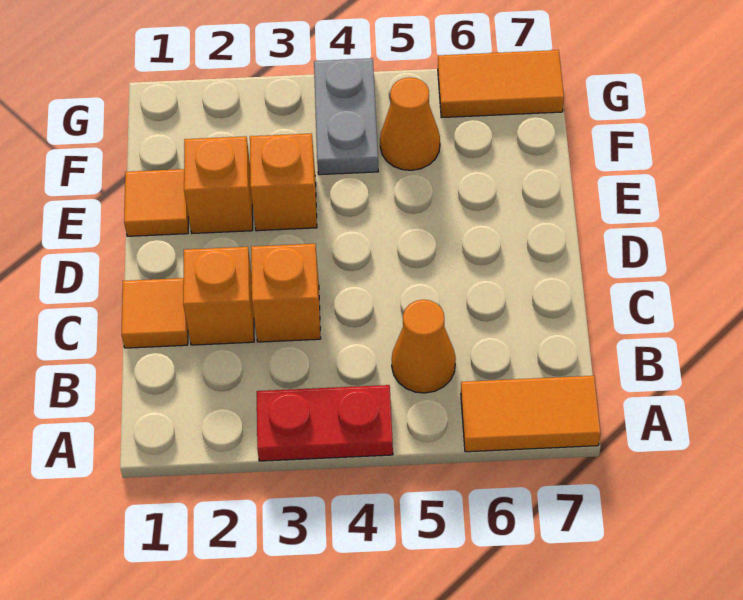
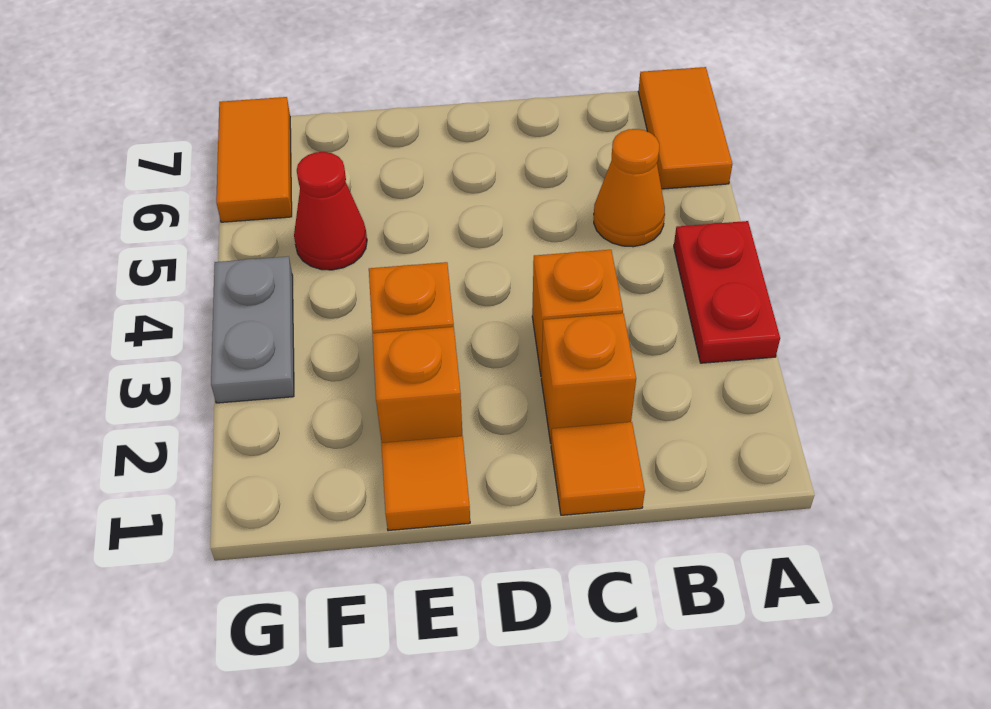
grey plate F4:G4 level 1 -> grey plate G3:G4 level 1
orange cone F5 level 1 -> red cone F5 level 1

